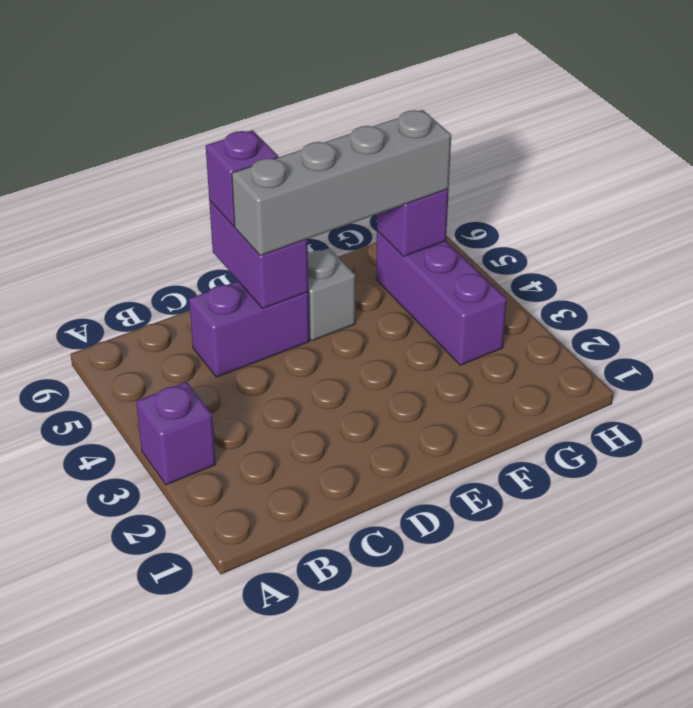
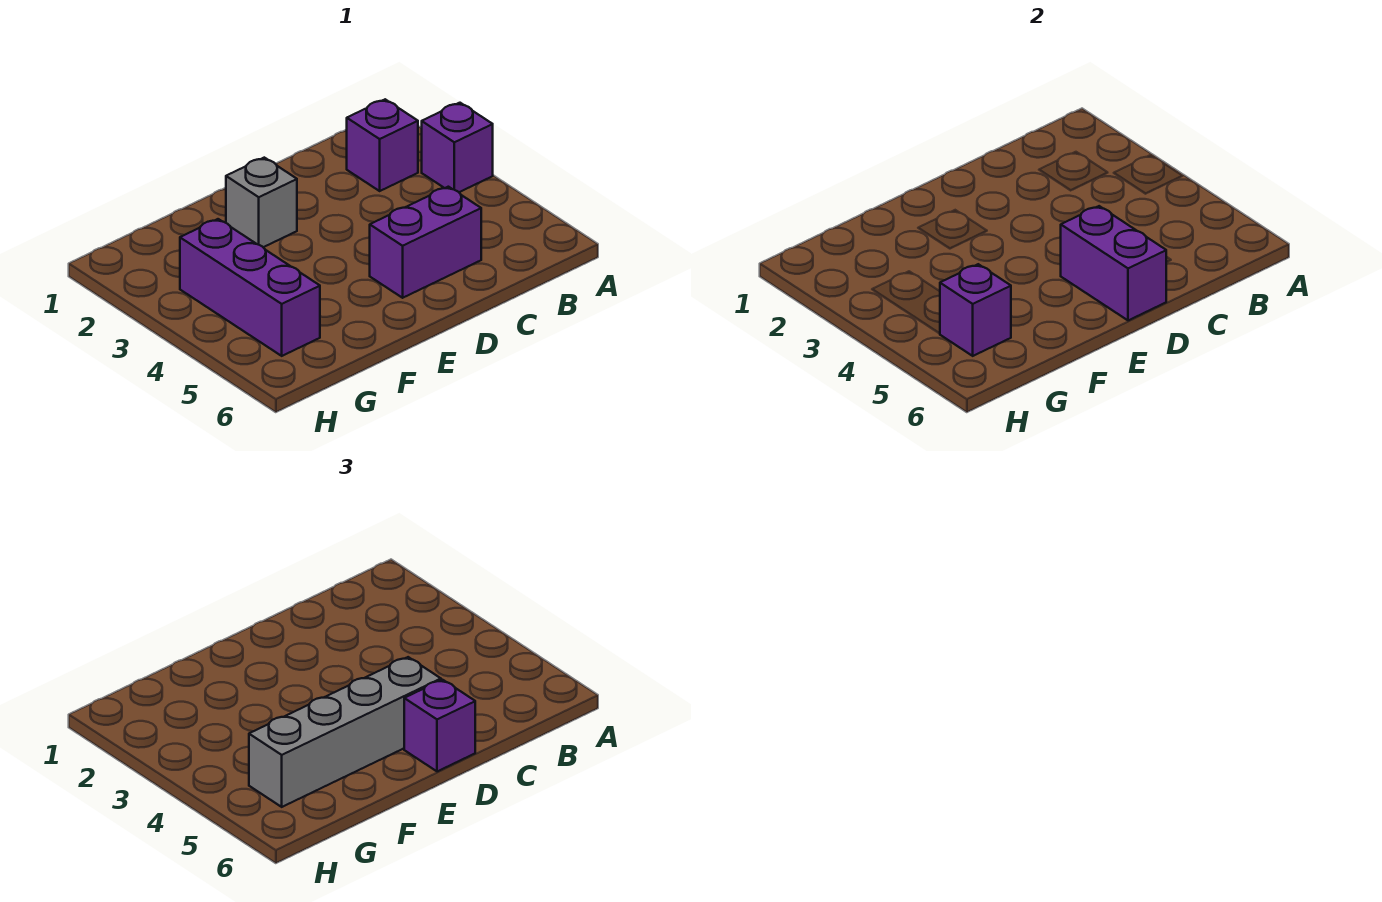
none -> purple brick B2 level 1
grey brick E5 level 1 -> grey brick E2 level 1

